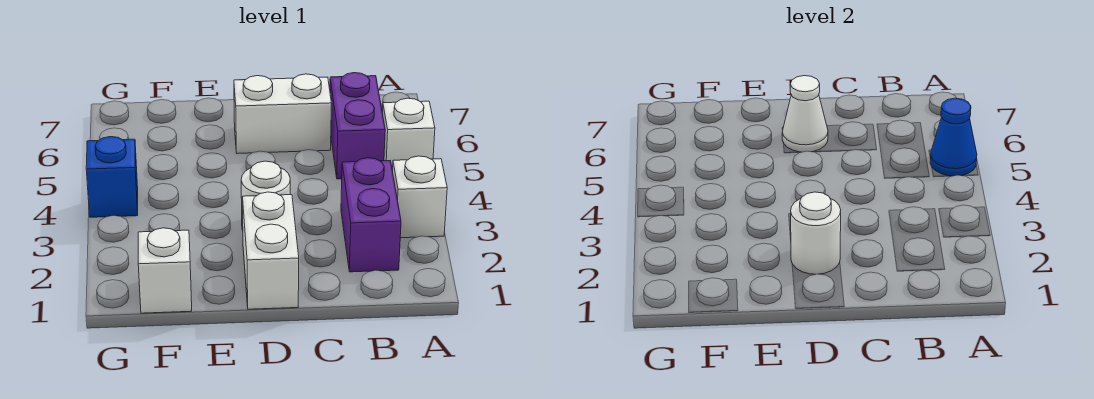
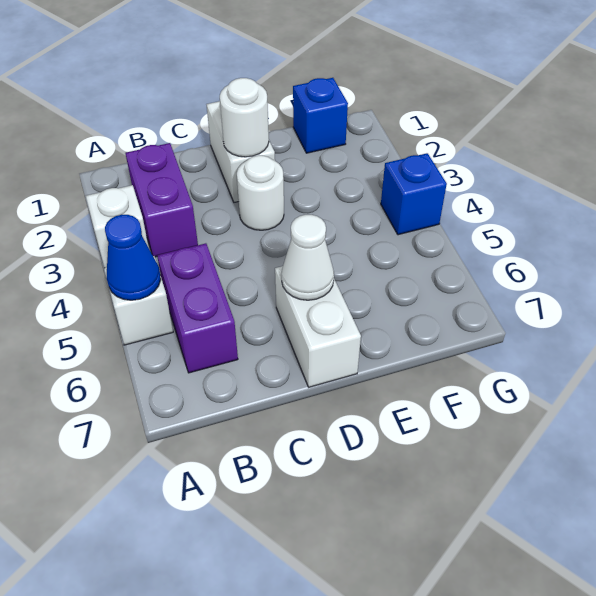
white brick C6:D6 level 1 -> white brick D6:D7 level 1
white brick F1 level 1 -> blue brick F1 level 1

